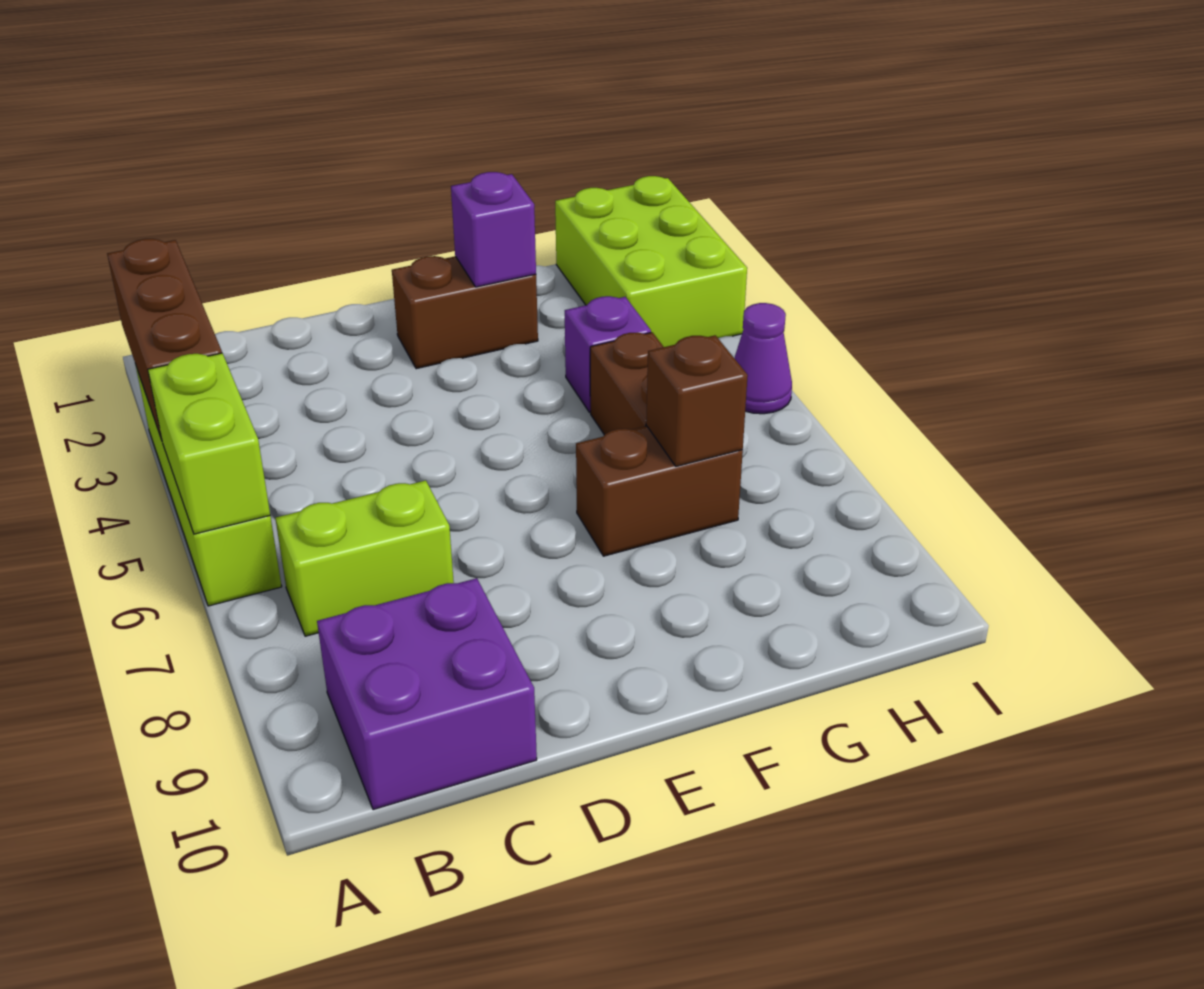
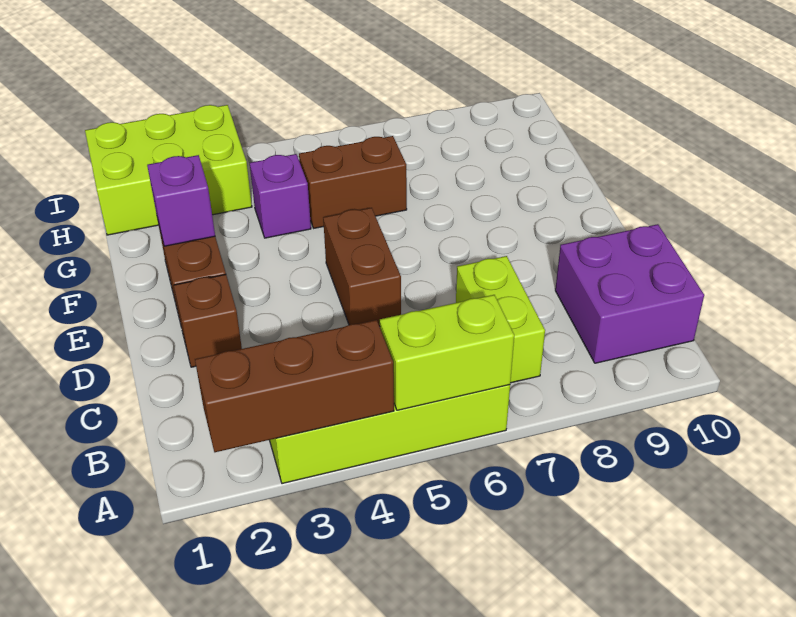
brown brick F7:G7 level 1 -> brown brick D5:E5 level 1
brown brick G7 level 2 -> brown brick D2 level 1
purple cone I5 level 1 -> none

